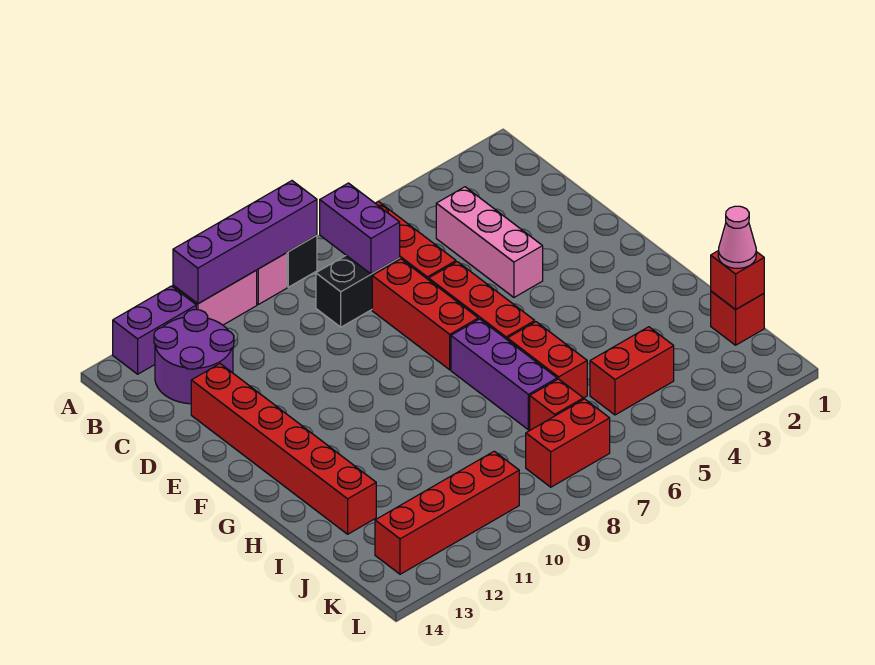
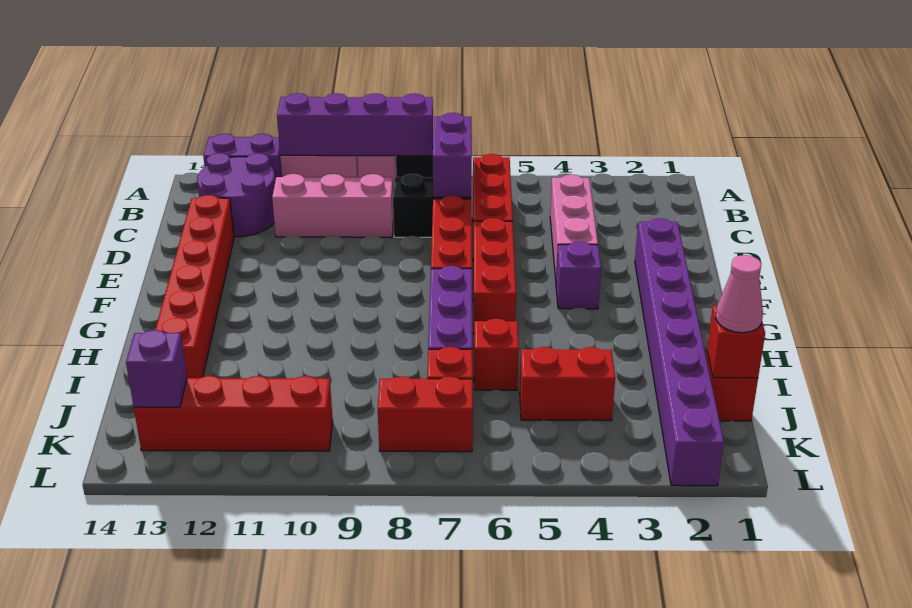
none -> pink brick C9:C11 level 1
none -> purple brick E2:L2 level 1
none -> purple brick F4 level 1
red brick H6:I6 level 1 -> red brick I6 level 1
none -> purple brick K13 level 2

